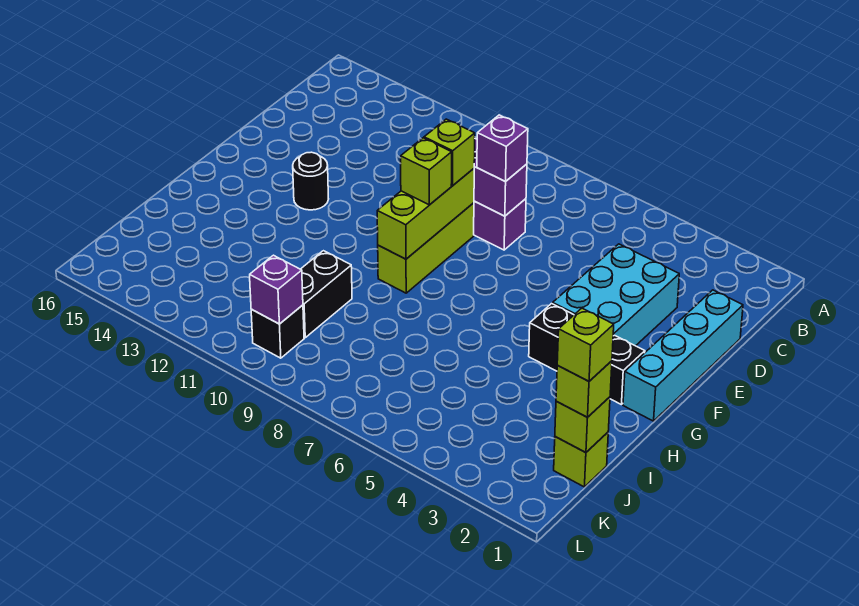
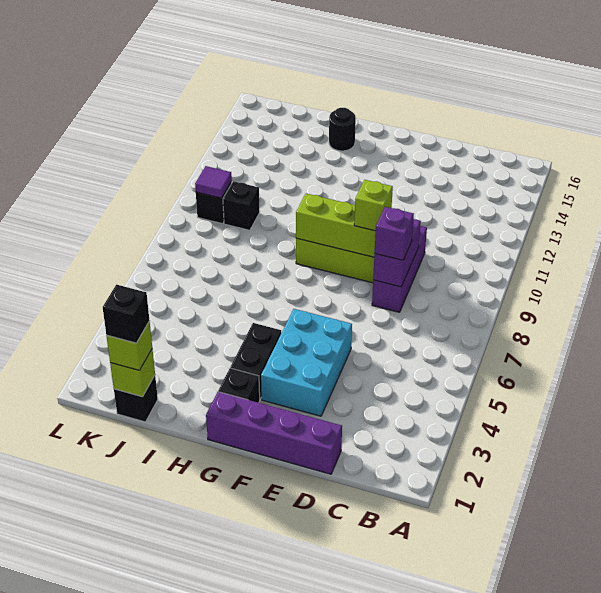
cyan brick D1:G1 level 1 -> purple brick D1:G1 level 1
cyan brick D3:F4 level 1 -> cyan brick E3:F5 level 1
lime brick F9 level 3 -> none
black round brick F13 level 1 -> black round brick H15 level 1
black brick I10:J10 level 1 -> black brick J10 level 1
lime brick J1 level 1 -> black brick J1 level 1
lime brick J1 level 4 -> black brick J1 level 4
purple brick K10 level 2 -> purple tile K10 level 2

